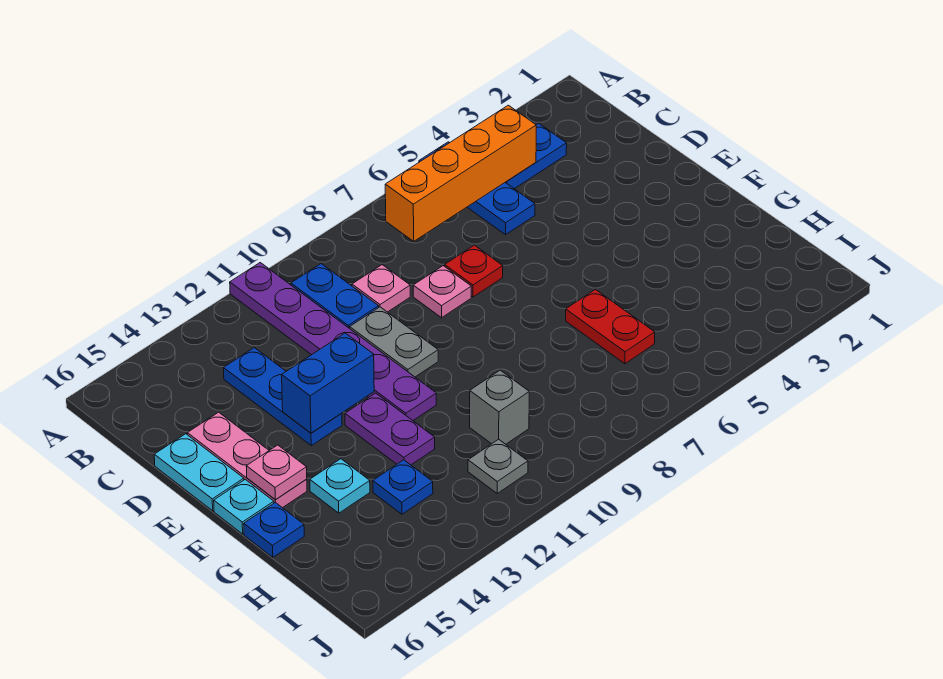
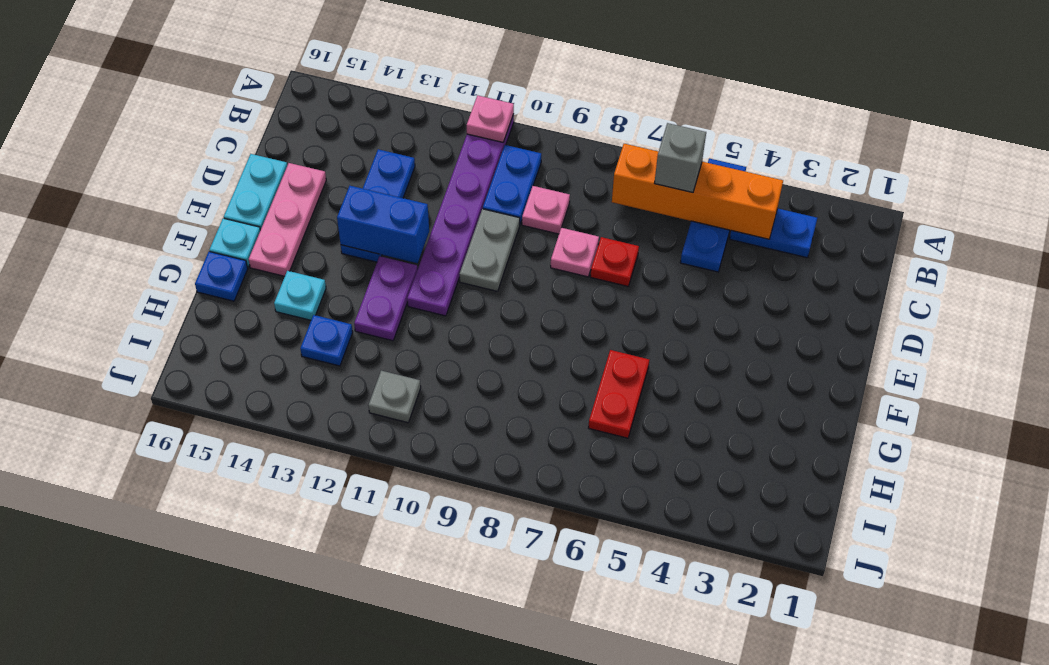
pink plate F15 level 2 -> pink plate A11 level 2
grey brick H10 level 1 -> grey brick B6 level 3

